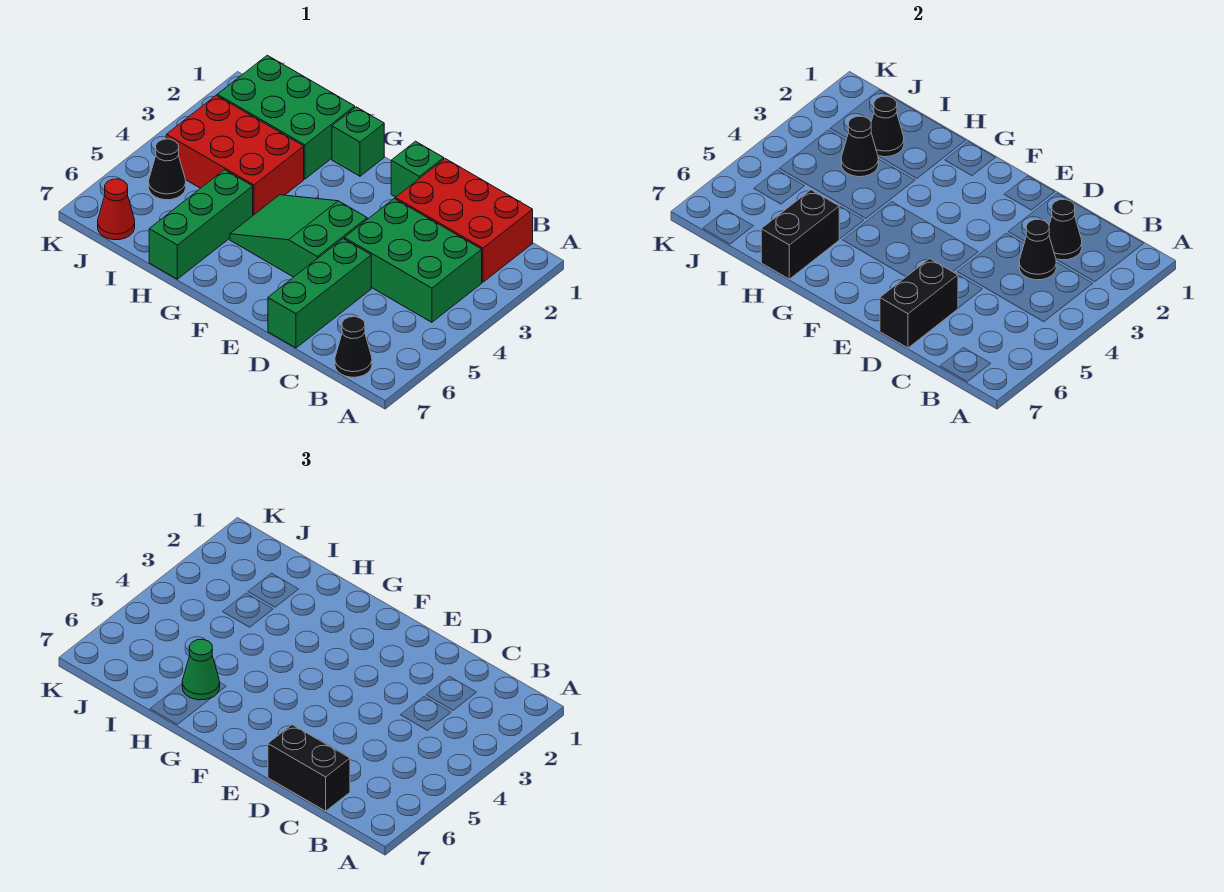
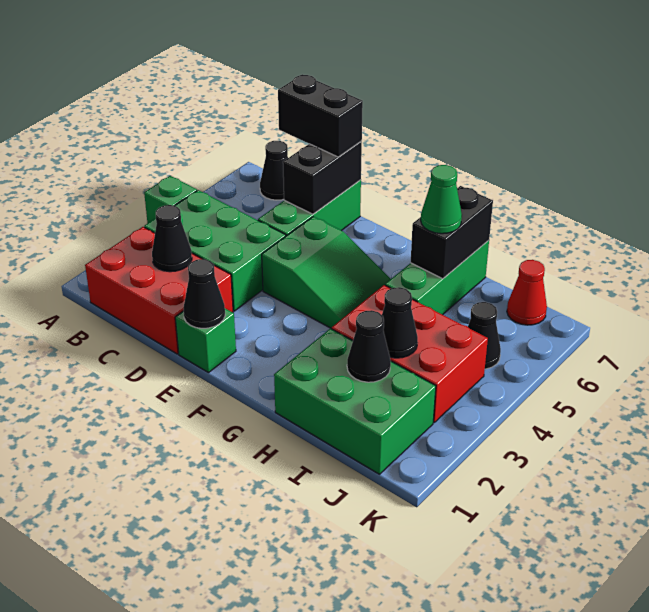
black cone C3 level 2 -> black cone E1 level 2
green brick G1 level 1 -> green brick A4 level 1

